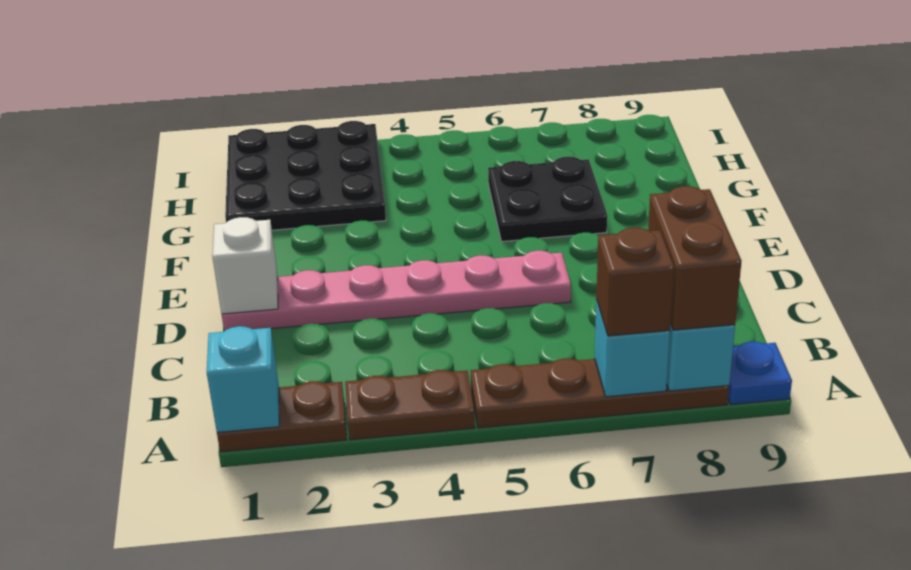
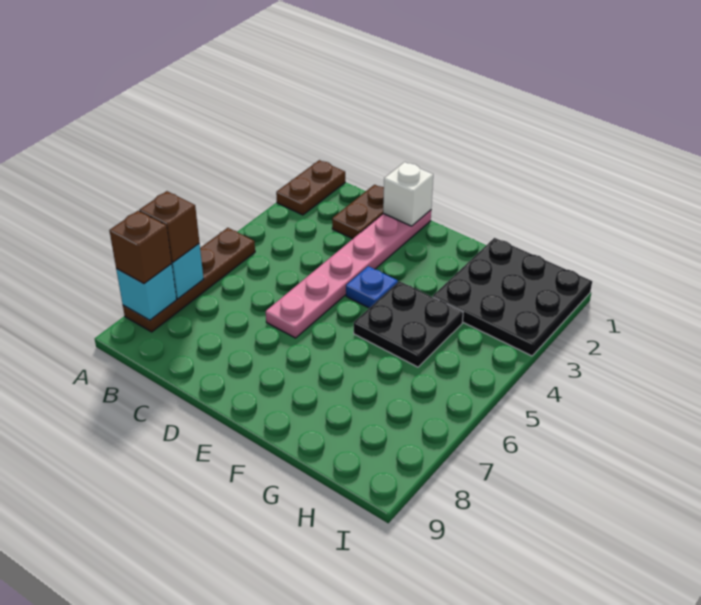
cyan brick A1 level 2 -> none
brown plate A3:A4 level 1 -> brown plate C1:C2 level 1
brown brick A8:B8 level 3 -> brown brick A8 level 3
blue plate A9 level 1 -> blue plate E4 level 1
black plate F6:G7 level 1 -> black plate F4:G5 level 1

